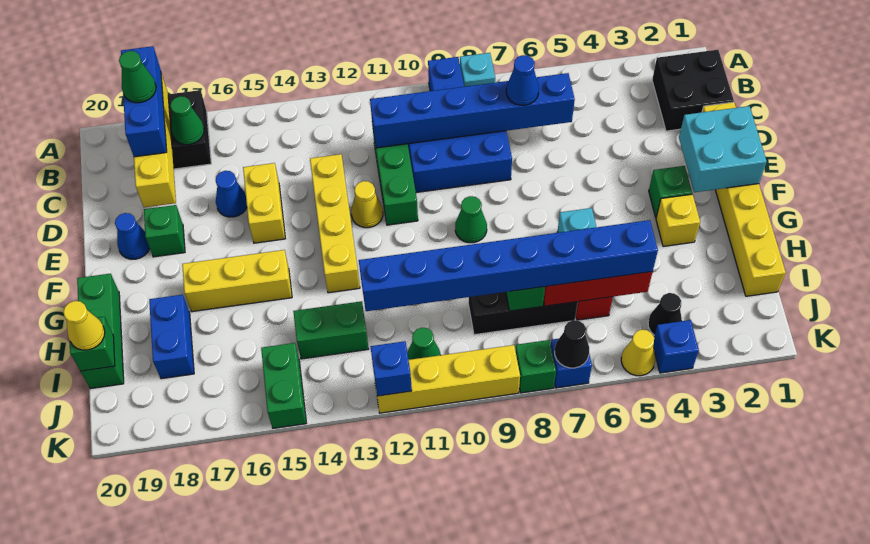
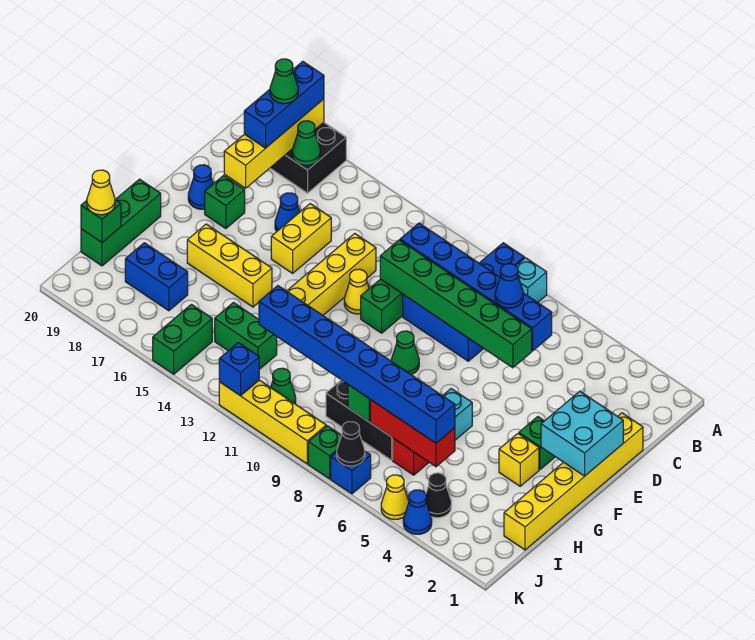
black brick B1:C2 level 1 -> none
none -> green brick D6:D11 level 2
blue brick H18:I18 level 1 -> blue brick I17:I18 level 1
blue brick K4 level 1 -> blue cone K4 level 1

